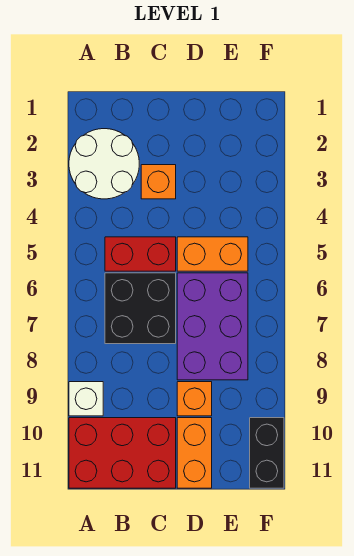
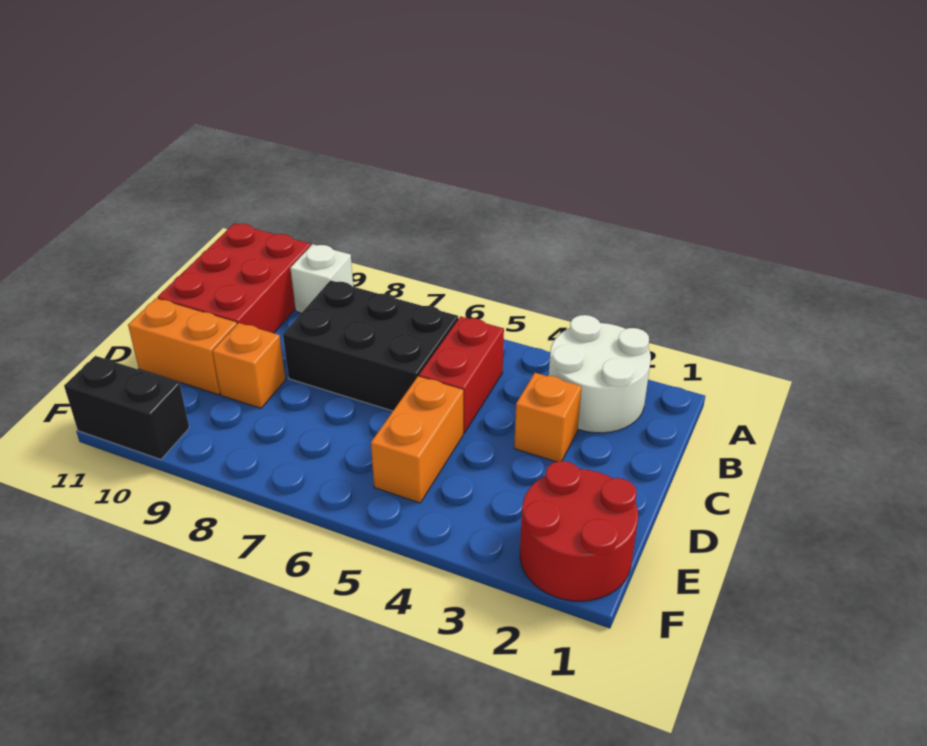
black brick B6:C7 level 1 -> black brick B6:C8 level 1
purple brick D6:E8 level 1 -> none
none -> red round brick E1:F2 level 1

